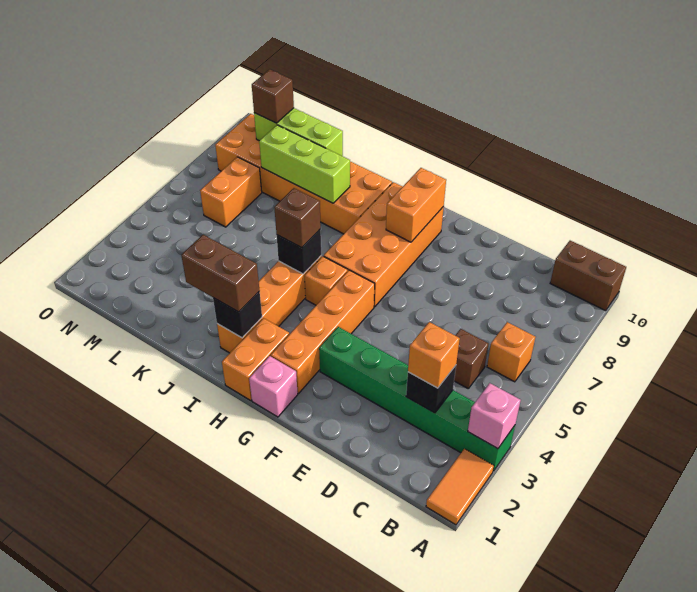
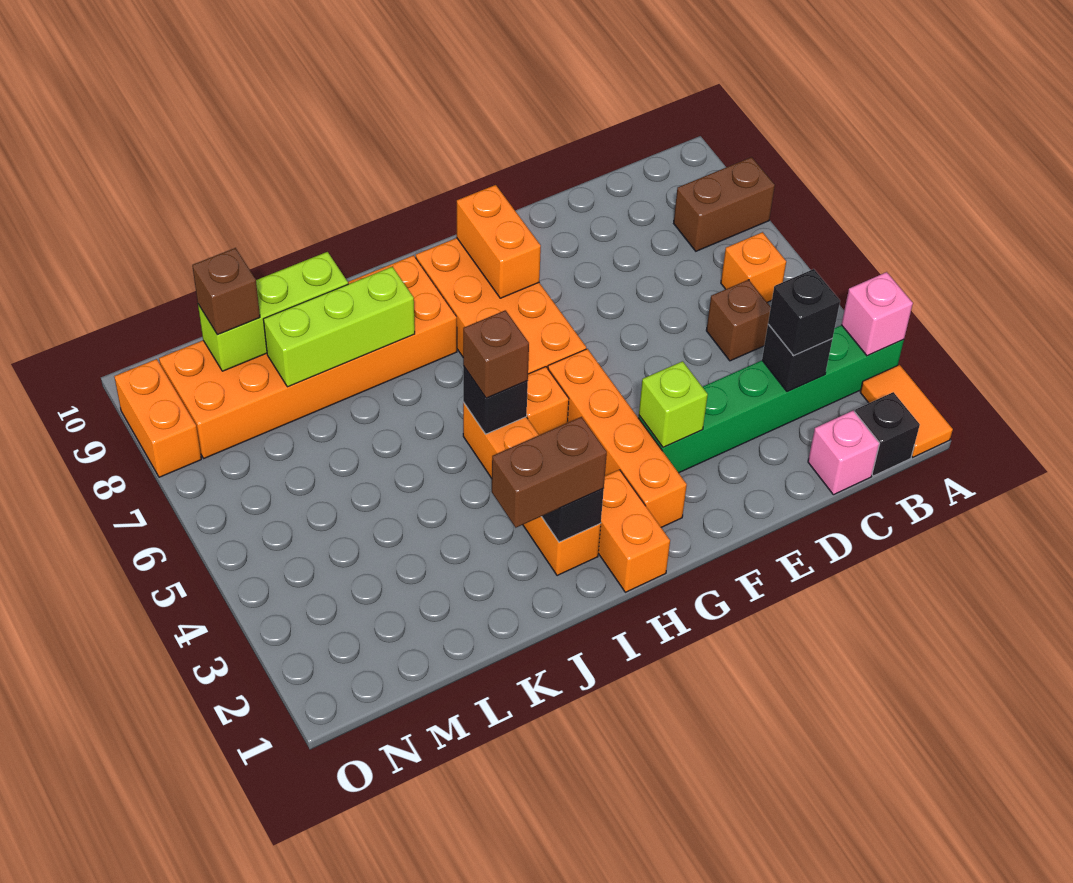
brown brick A10:B10 level 1 -> brown brick A8:B8 level 1
none -> black brick B1 level 1
orange brick C3 level 3 -> black brick C3 level 3
none -> lime brick F3 level 2
pink brick G1 level 1 -> pink brick C1 level 1
orange brick M6:M7 level 1 -> orange brick O8:O9 level 1

